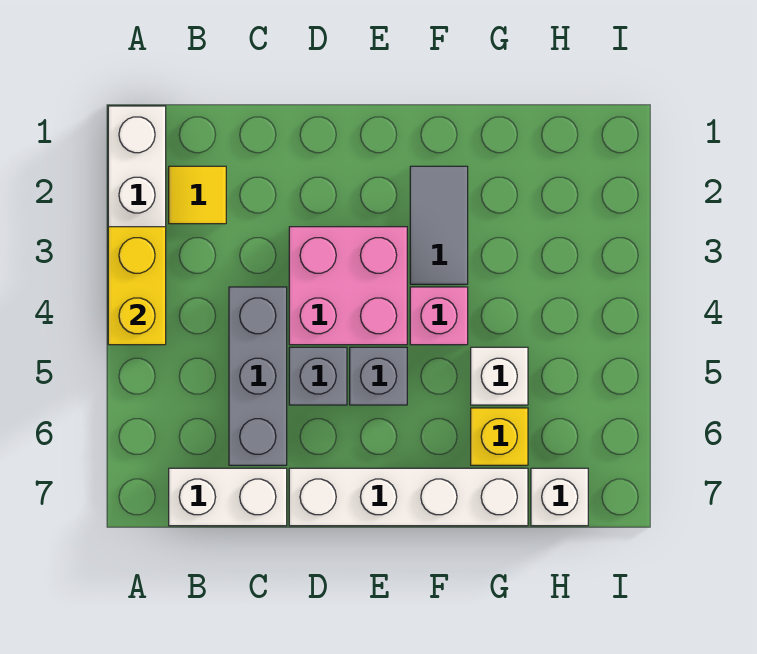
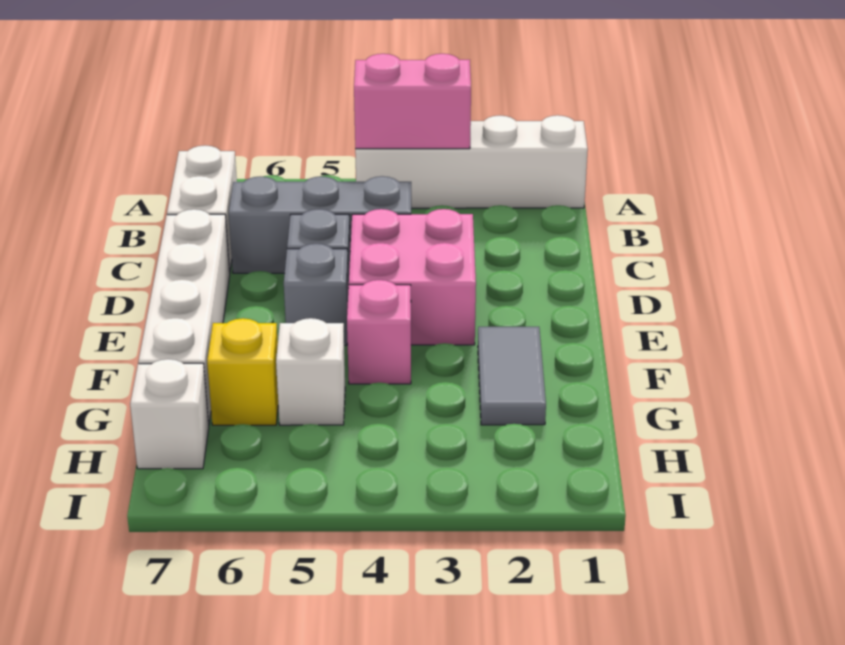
yellow brick A3:A4 level 2 -> pink brick A3:A4 level 2
yellow tile B2 level 1 -> none
grey tile F2:F3 level 1 -> grey tile F2:G2 level 1

